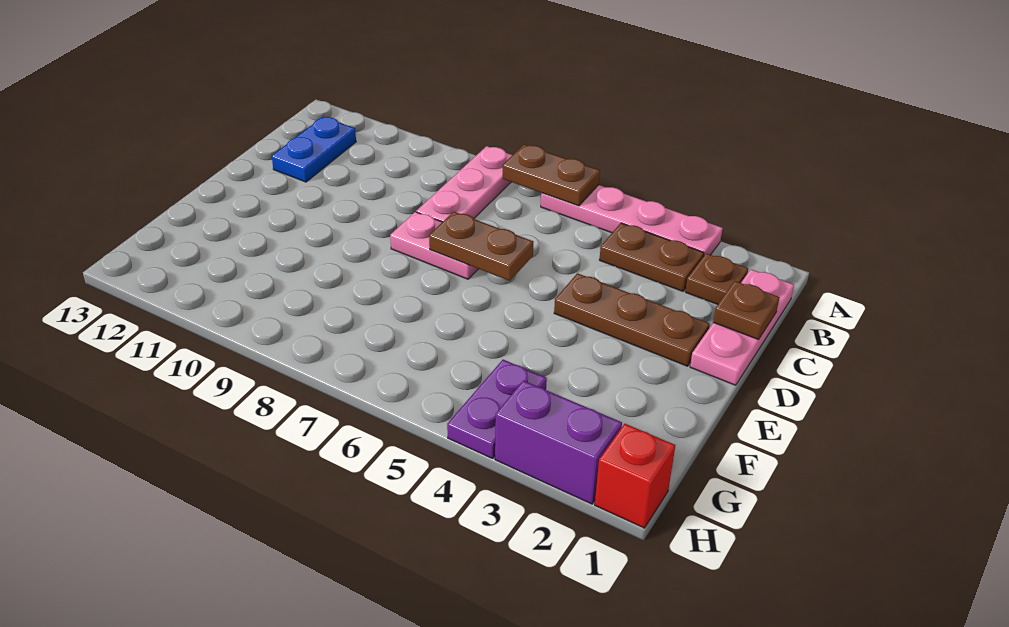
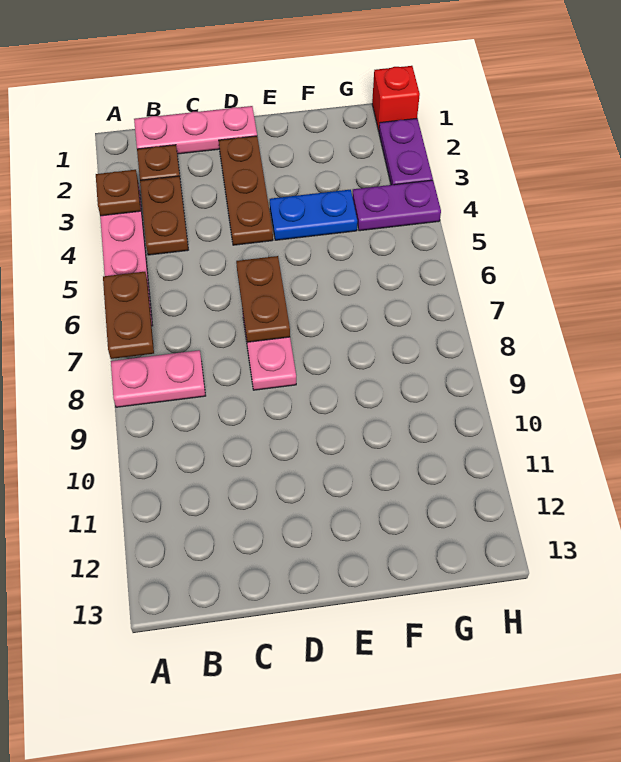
pink plate A8:C8 level 1 -> pink plate A8:B8 level 1
blue plate B12:C12 level 1 -> blue plate E4:F4 level 1
brown plate C1 level 2 -> brown plate A3 level 2
purple brick H2:H3 level 1 -> purple plate H2:H3 level 1

